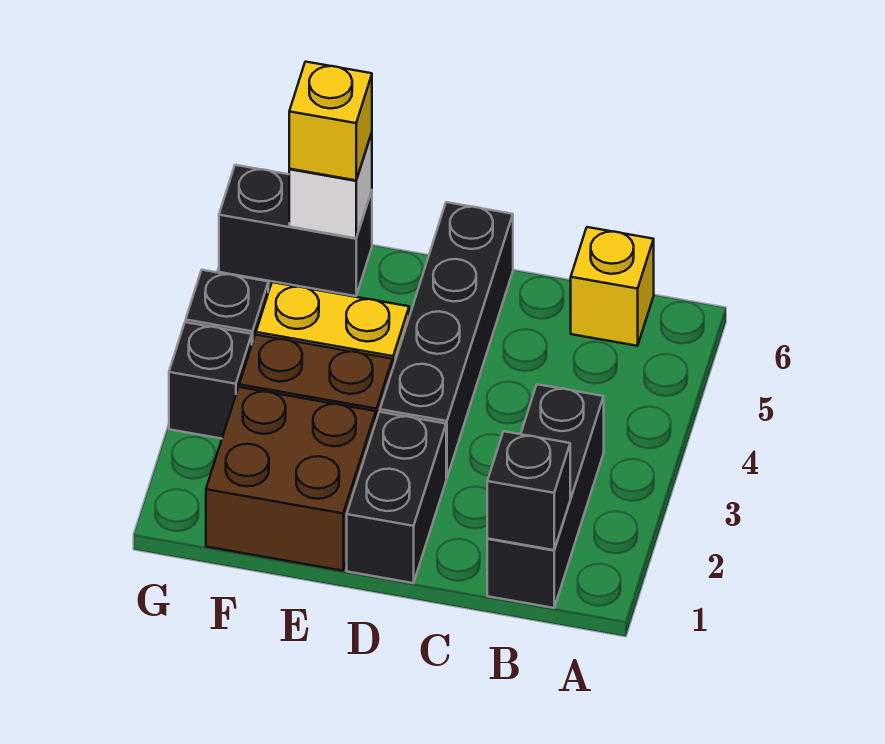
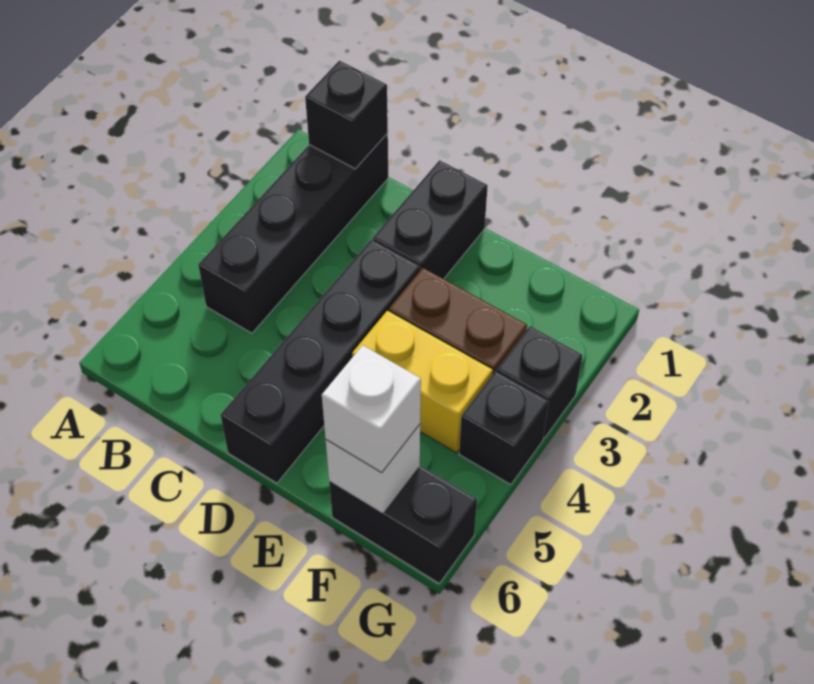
black brick B1:B3 level 1 -> black brick B1:B4 level 1
yellow brick B6 level 1 -> none
brown brick E1:F2 level 1 -> none
yellow brick F6 level 3 -> white brick F6 level 3

